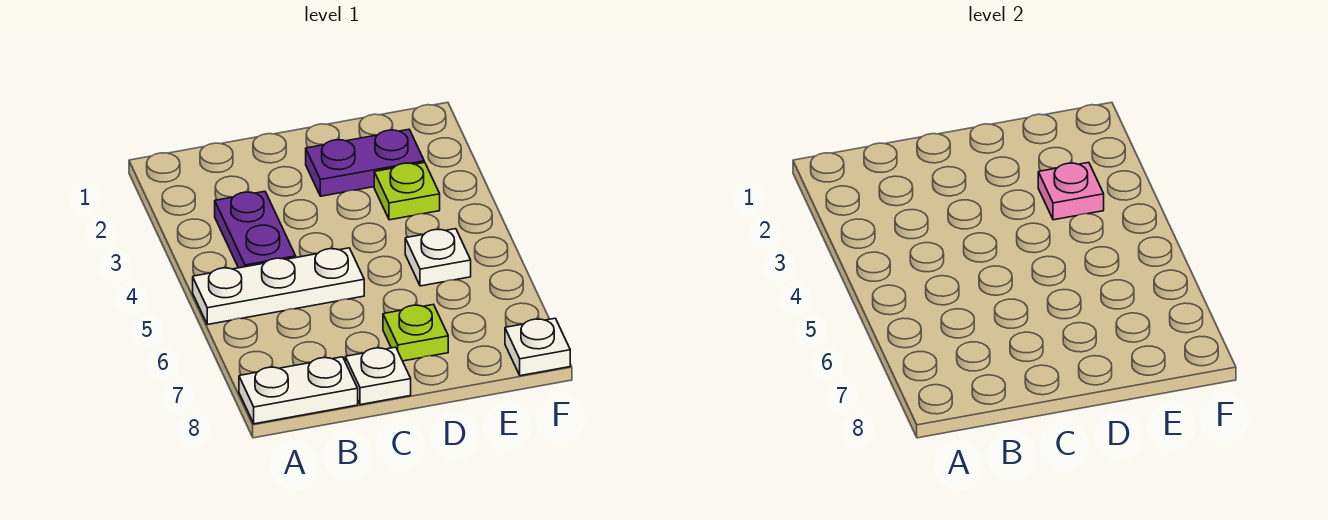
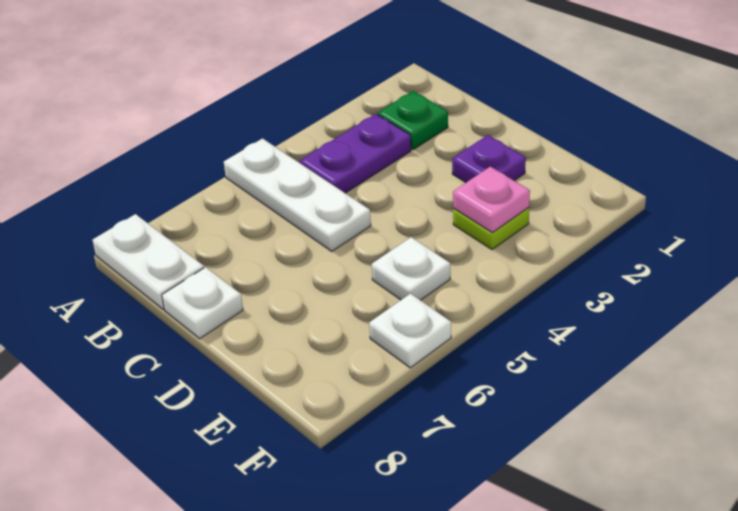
none -> green plate B2 level 1
purple plate D2:E2 level 1 -> purple plate D2 level 1
lime plate D7 level 1 -> none
white plate F8 level 1 -> white plate F6 level 1

